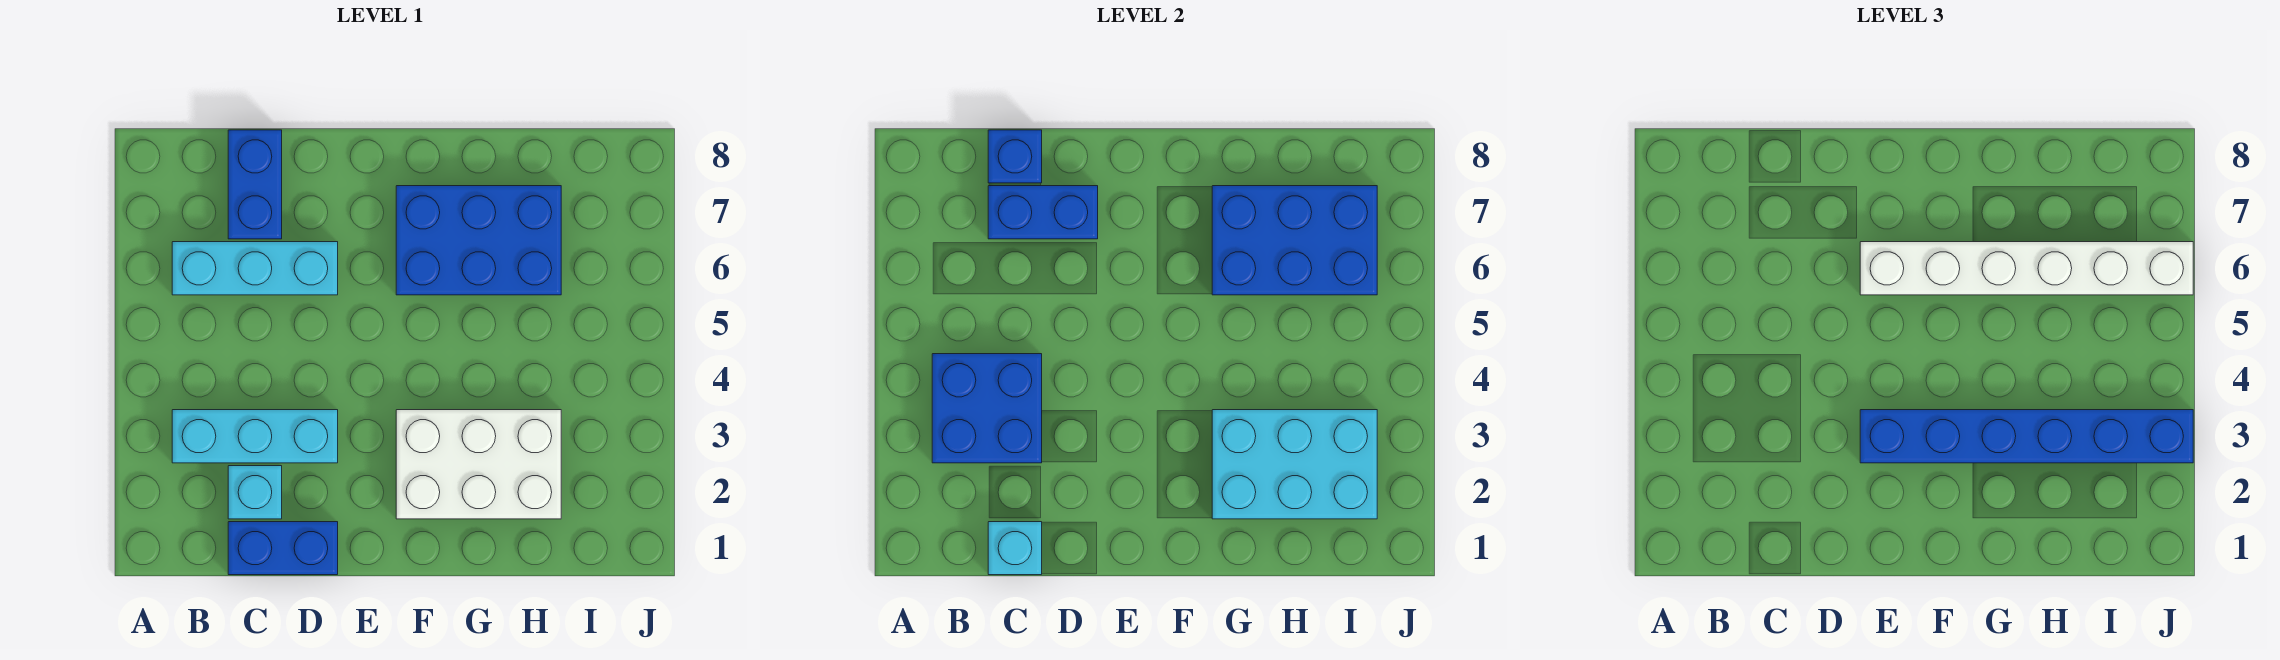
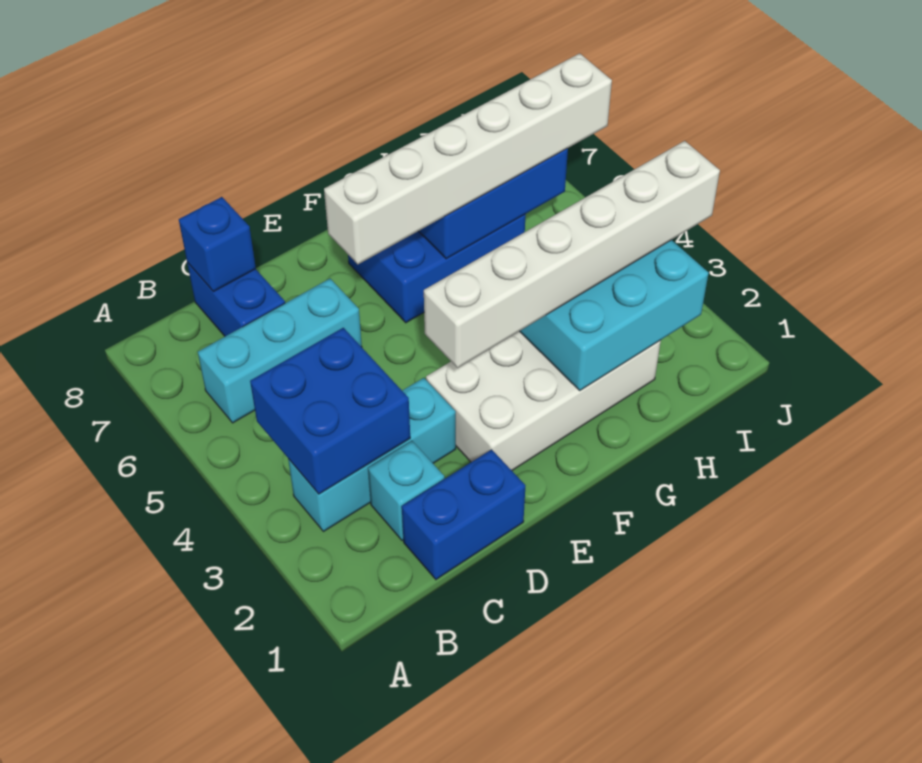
cyan brick C1 level 2 -> none
blue brick C7:D7 level 2 -> none
blue brick E3:J3 level 3 -> white brick E3:J3 level 3
white brick F2:H3 level 1 -> white brick E2:H3 level 1

